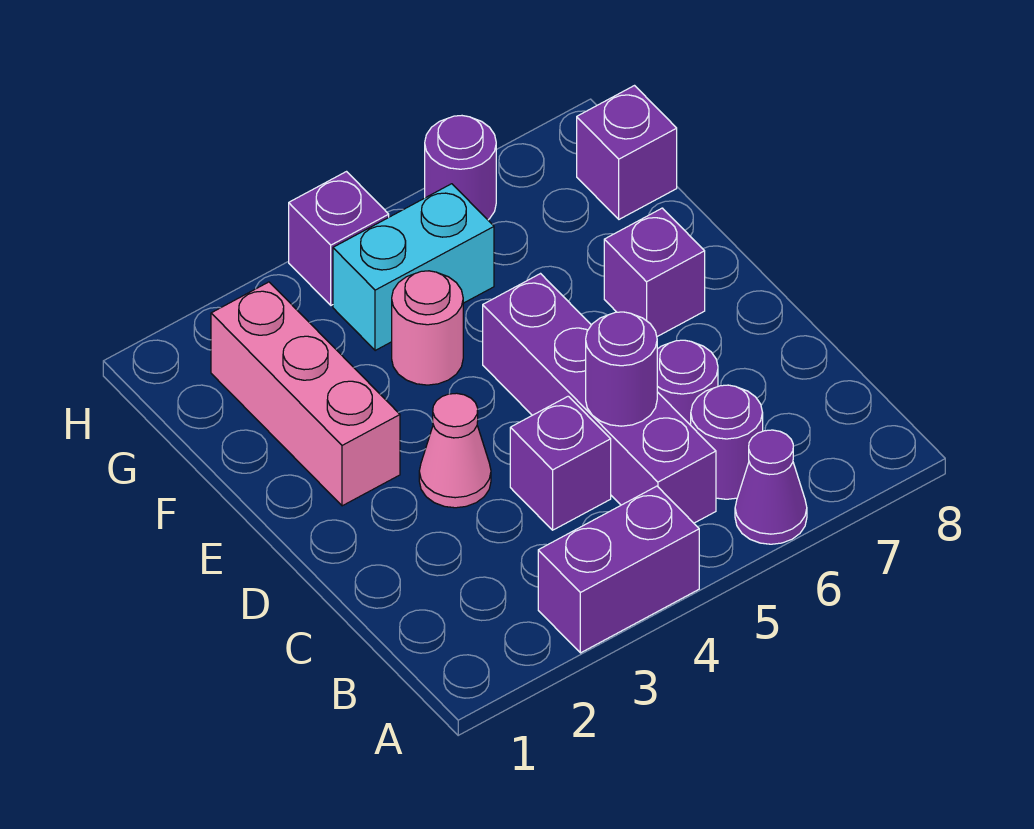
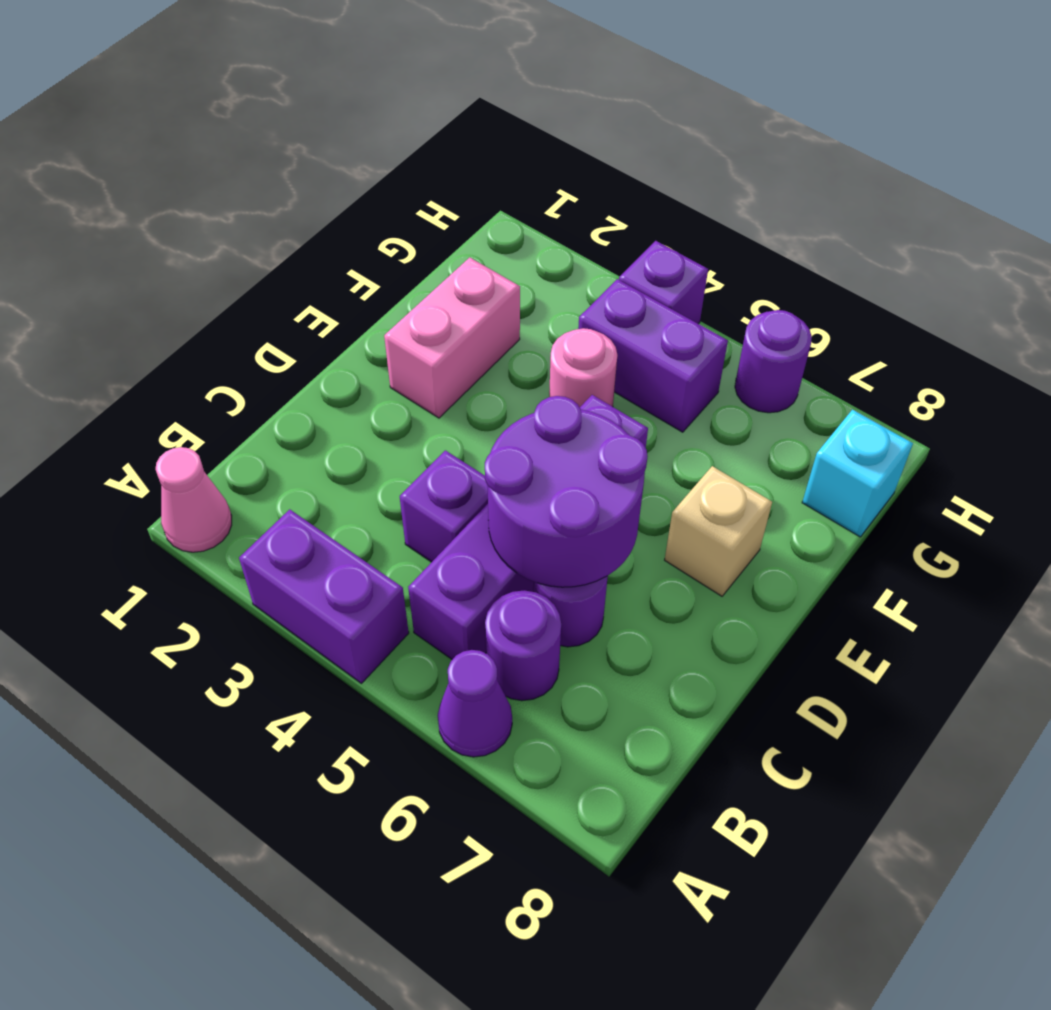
purple round brick C5 level 2 -> purple round brick C5:D6 level 2
pink cone D3 level 1 -> pink cone A1 level 1
pink brick E2:G2 level 1 -> pink brick E2:F2 level 1
purple brick E7 level 1 -> tan brick E7 level 1
cyan brick G4:G5 level 1 -> purple brick G4:G5 level 1
purple brick G8 level 1 -> cyan brick G8 level 1

